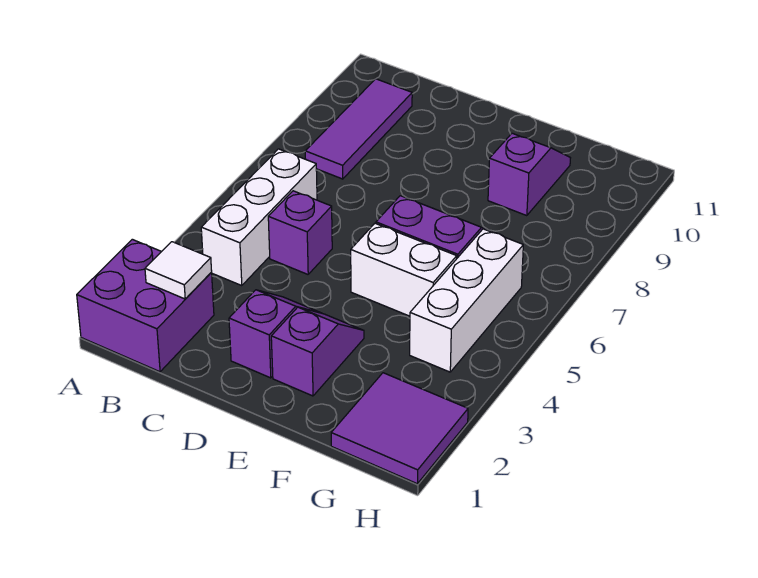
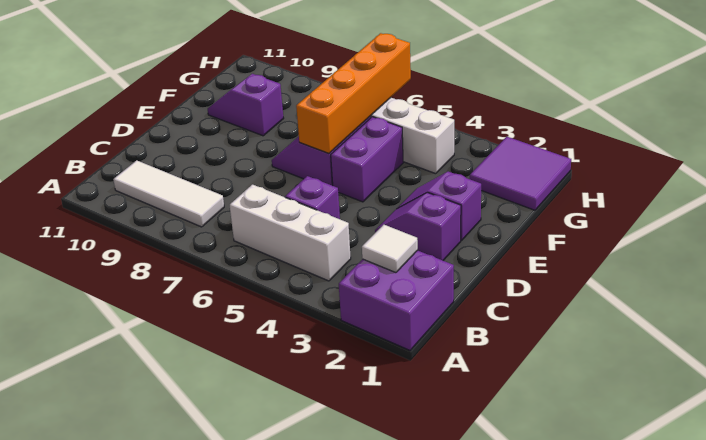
purple tile B8:B10 level 1 -> white tile B8:B10 level 1
white brick E5:F5 level 1 -> purple brick E5:F5 level 1
none -> orange brick E6:H6 level 2

